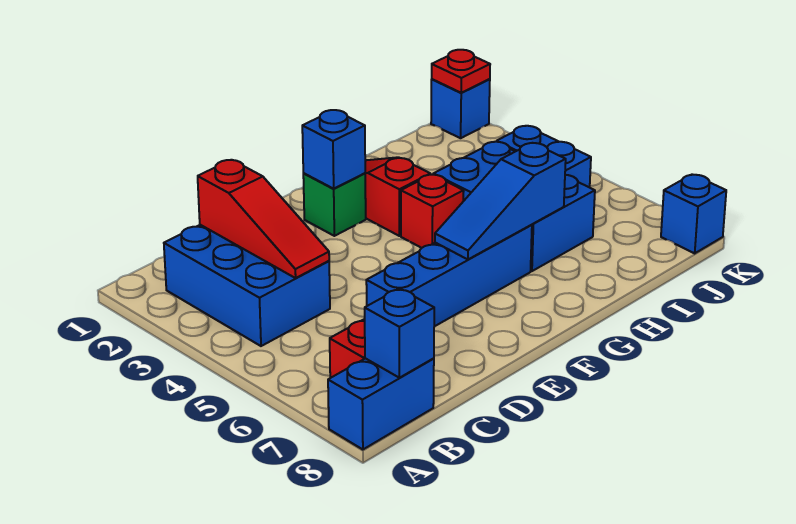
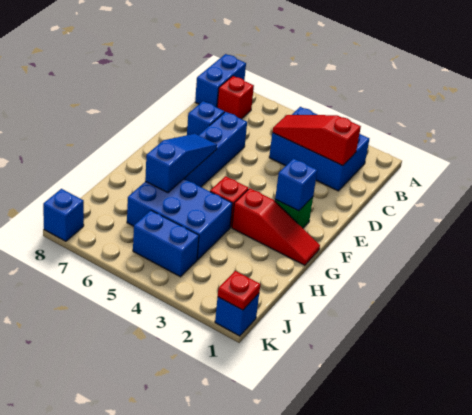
blue brick B8 level 2 -> blue brick D7 level 1

